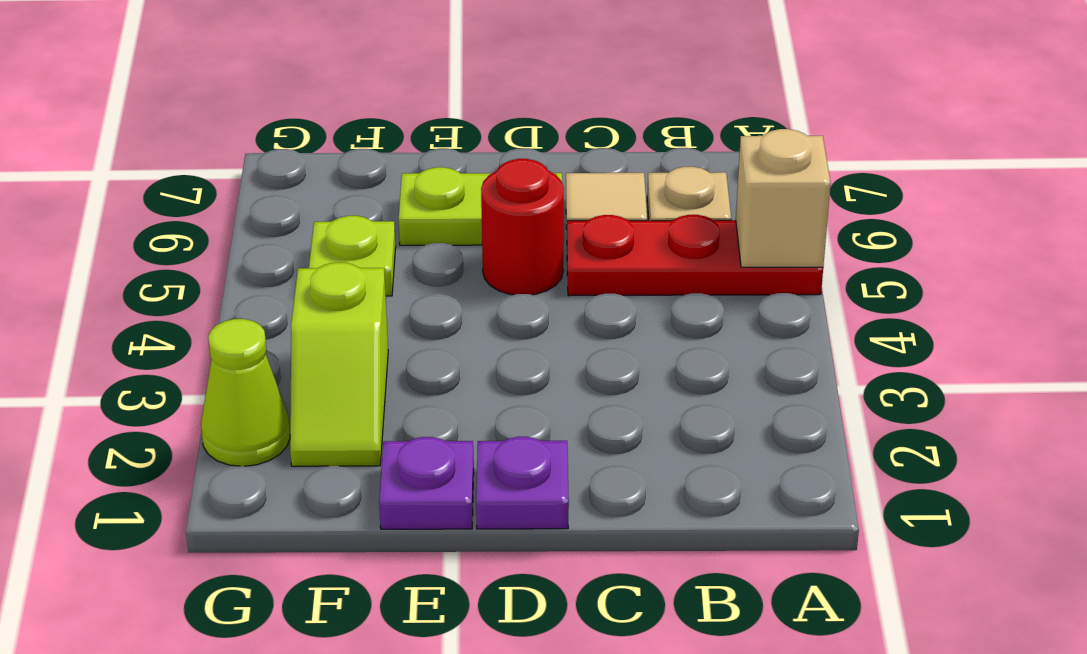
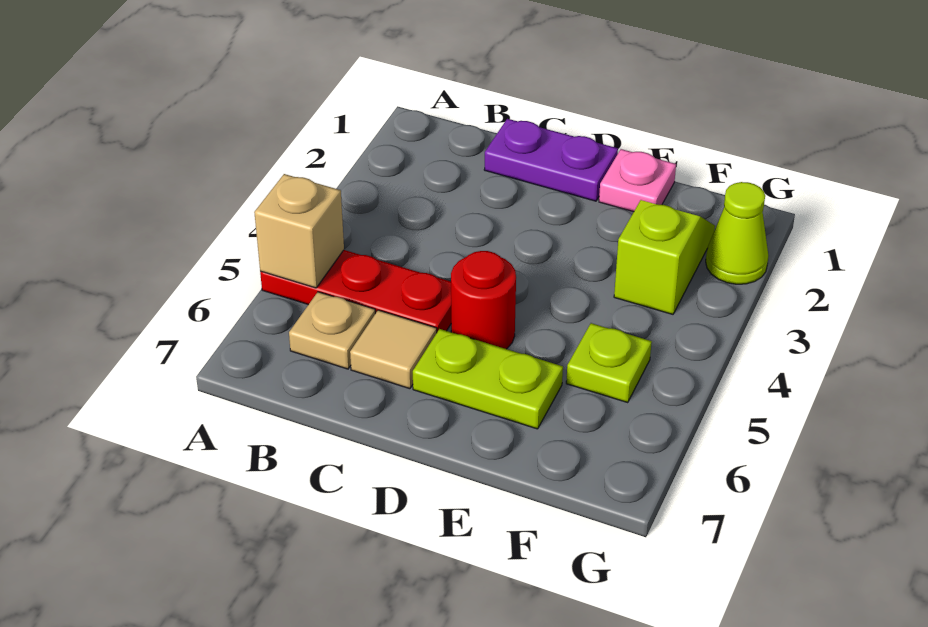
purple plate D1 level 1 -> purple plate C1:D1 level 1
purple plate E1 level 1 -> pink plate E1 level 1

